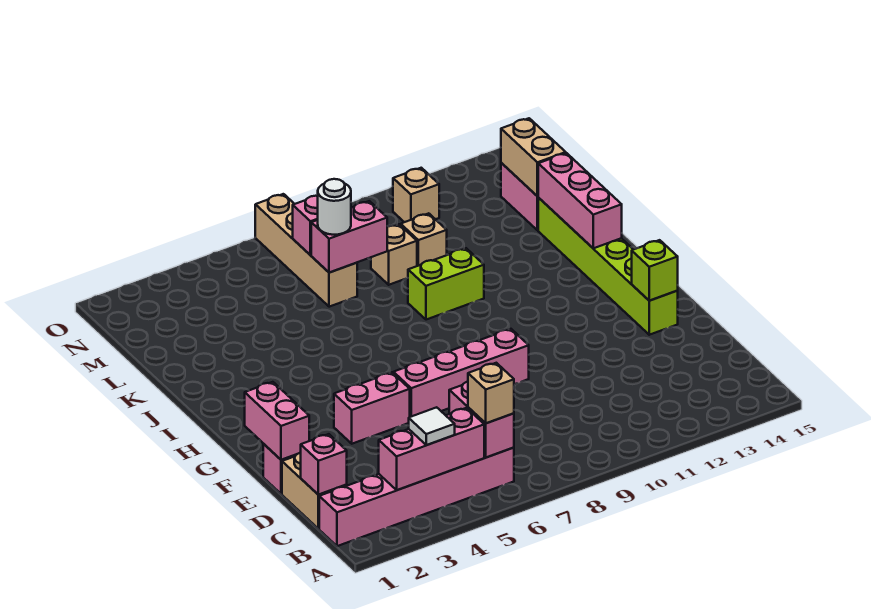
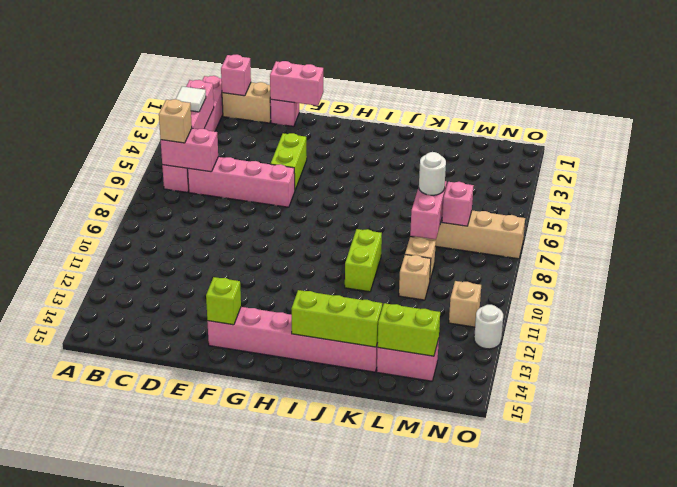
pink brick F4:F5 level 1 -> lime brick F4:F5 level 1
pink brick F6:F9 level 1 -> pink brick C6:F6 level 1
lime brick F14:K14 level 1 -> pink brick F14:K14 level 1
pink brick I14:K14 level 2 -> lime brick I14:K14 level 2
tan brick L14:M14 level 2 -> lime brick L14:M14 level 2
none -> white round brick O12 level 1

